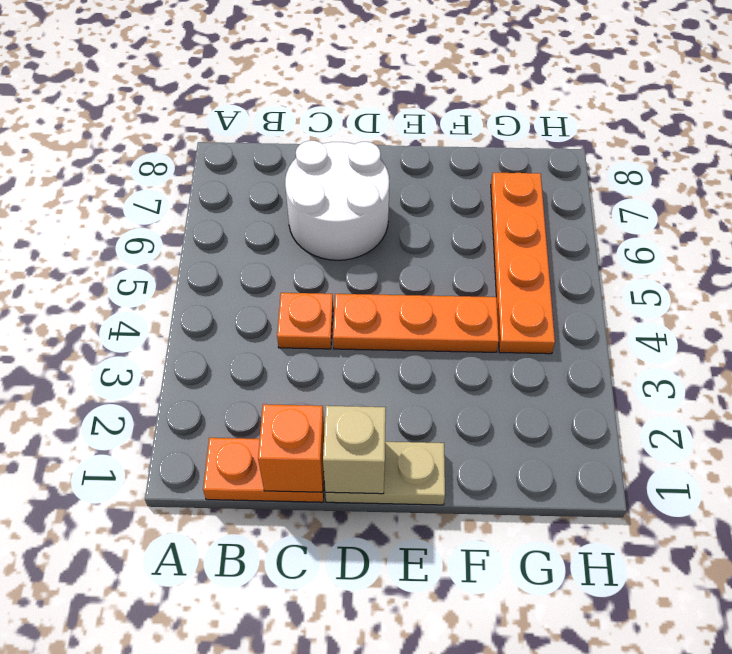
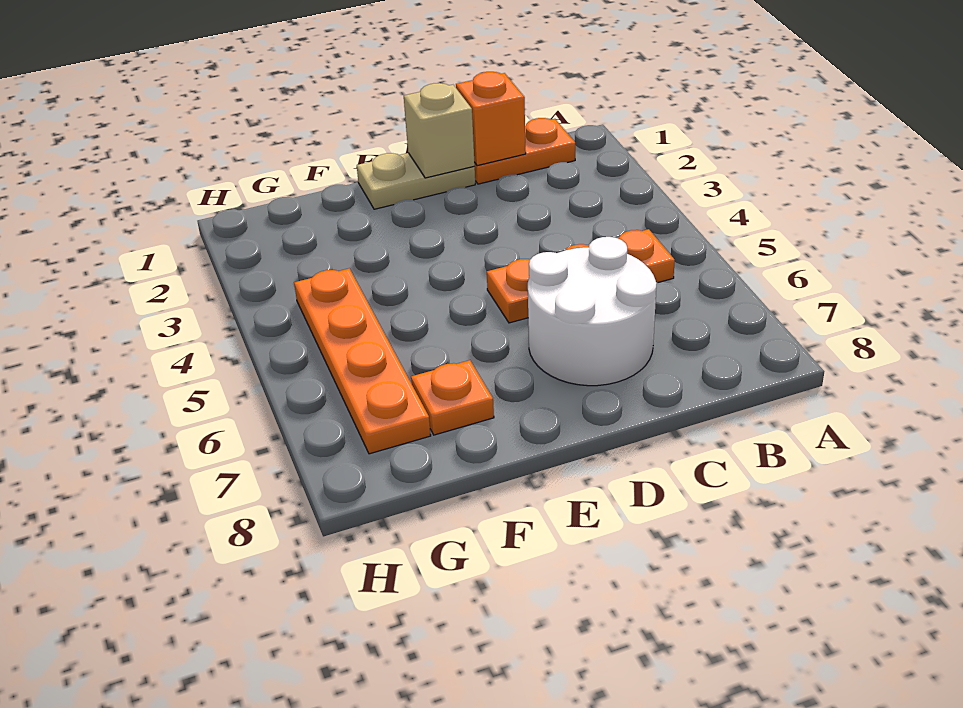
orange plate C4 level 1 -> orange plate F7 level 1
orange plate D4:F4 level 1 -> orange plate B5:D5 level 1

